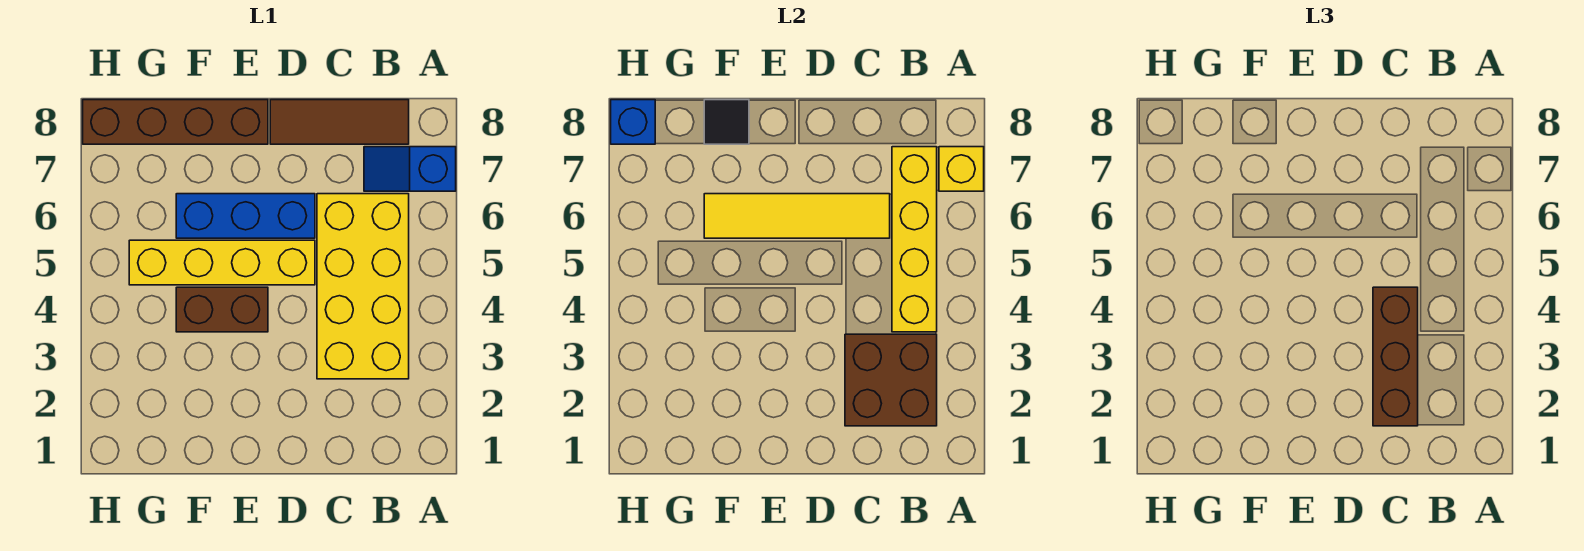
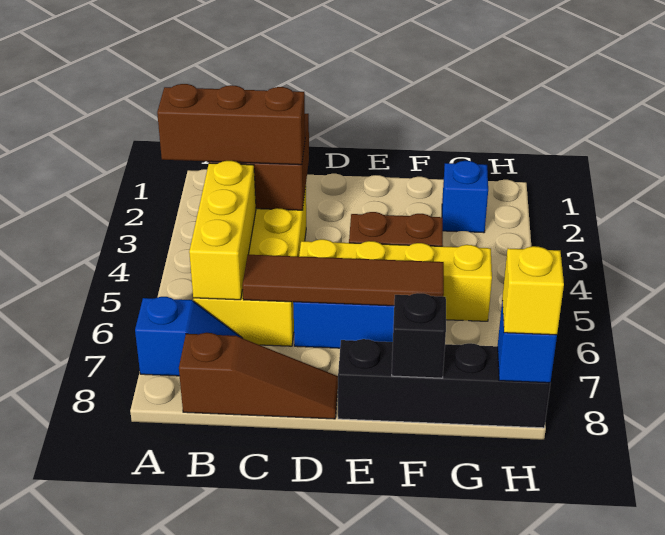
yellow brick A7 level 2 -> yellow brick H8 level 3
yellow brick B4:B7 level 2 -> yellow brick B4:B6 level 2
brown tile B8:D8 level 1 -> brown slope B8:D8 level 1 top B
brown brick C2:C4 level 3 -> brown brick A3:C3 level 3
yellow tile C6:F6 level 2 -> brown tile C6:F6 level 2
brown brick E8:H8 level 1 -> black brick E8:H8 level 1
black tile F8 level 2 -> black brick F8 level 2
none -> blue brick G2 level 1

